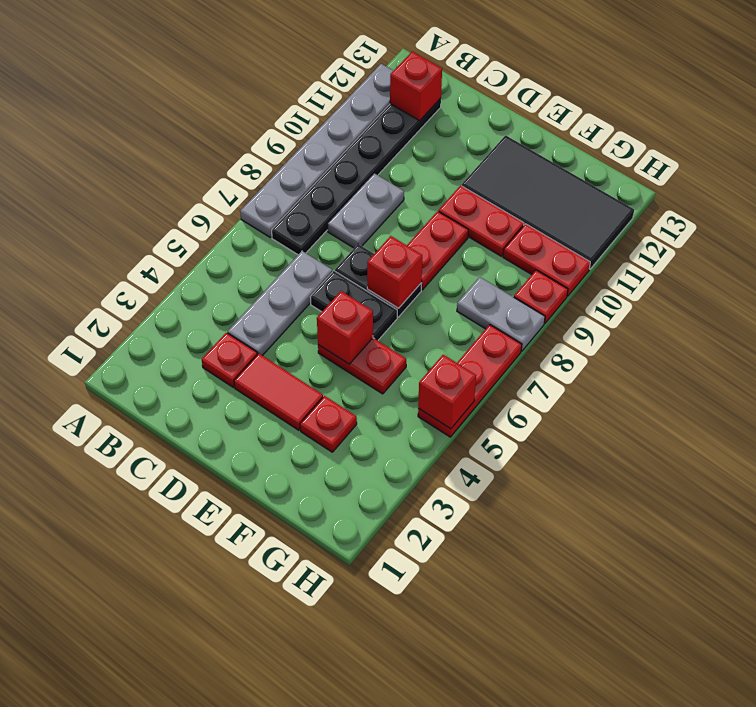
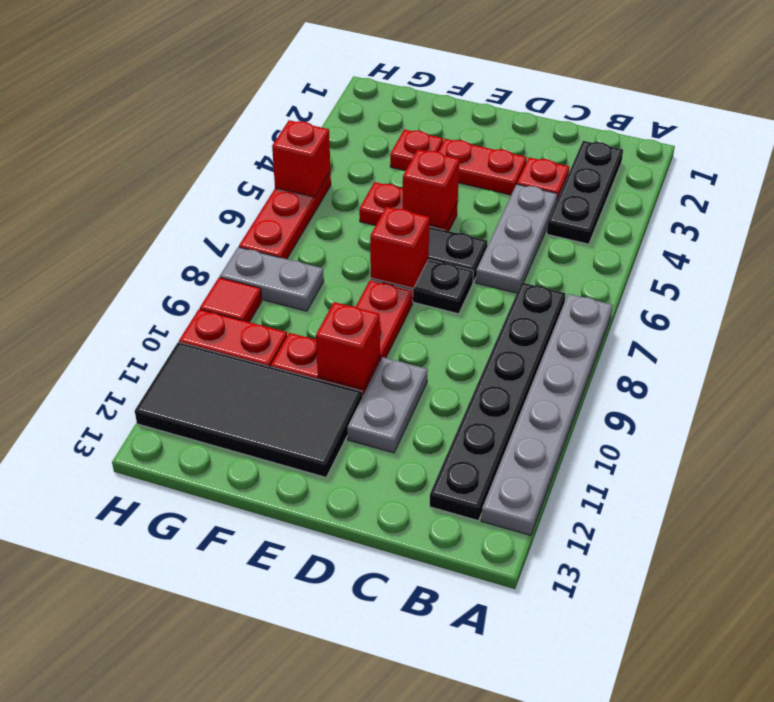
none -> black plate B2:B4 level 1
red brick B12 level 2 -> red brick E10 level 2
grey plate C8:C9 level 1 -> grey plate D10:D11 level 1
red tile D3:E3 level 1 -> red plate D3:E3 level 1
red plate H9 level 1 -> red tile H9 level 1

